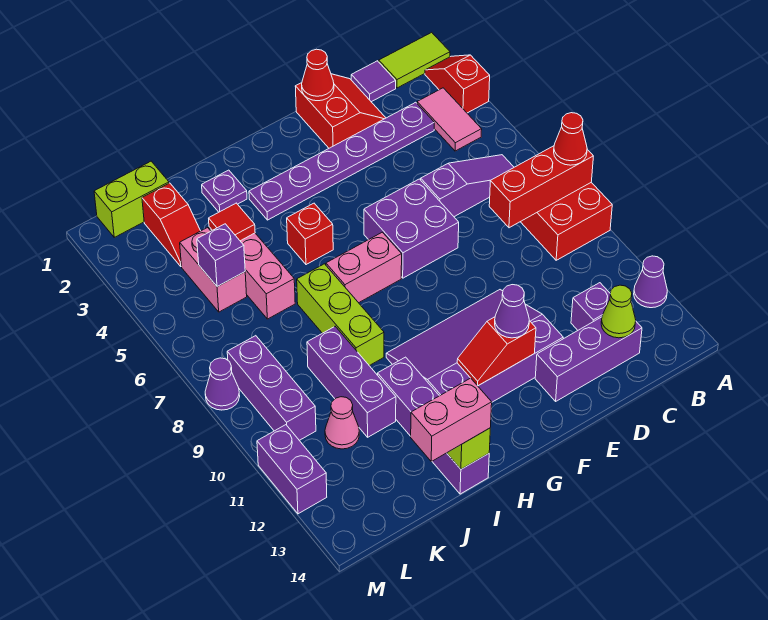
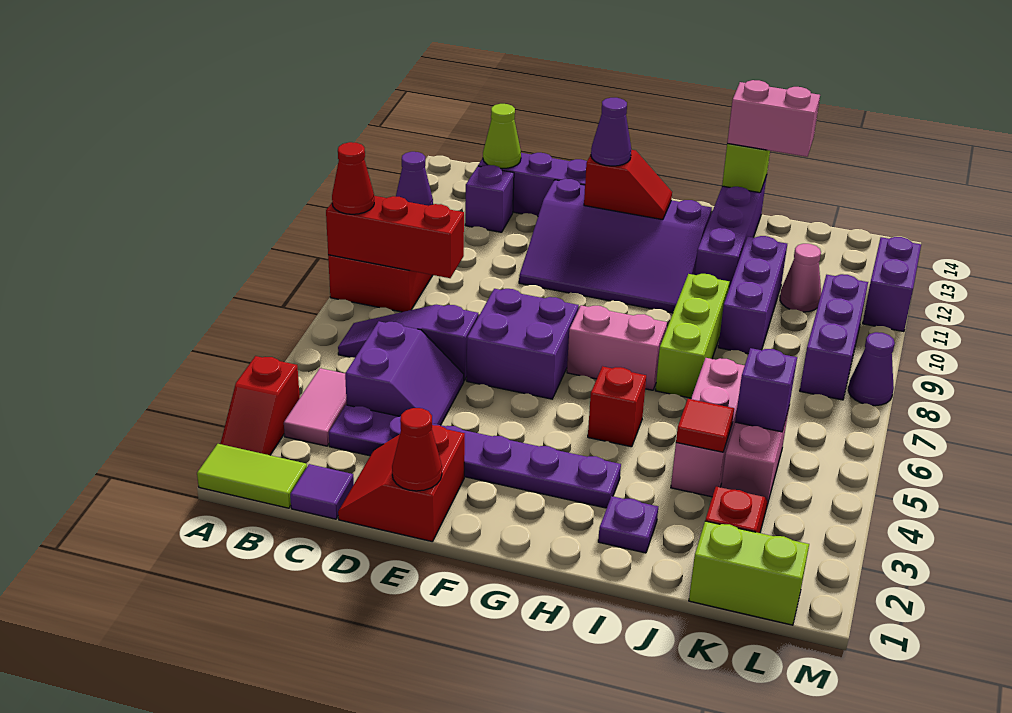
none -> purple slope C4:D5 level 1 top C

